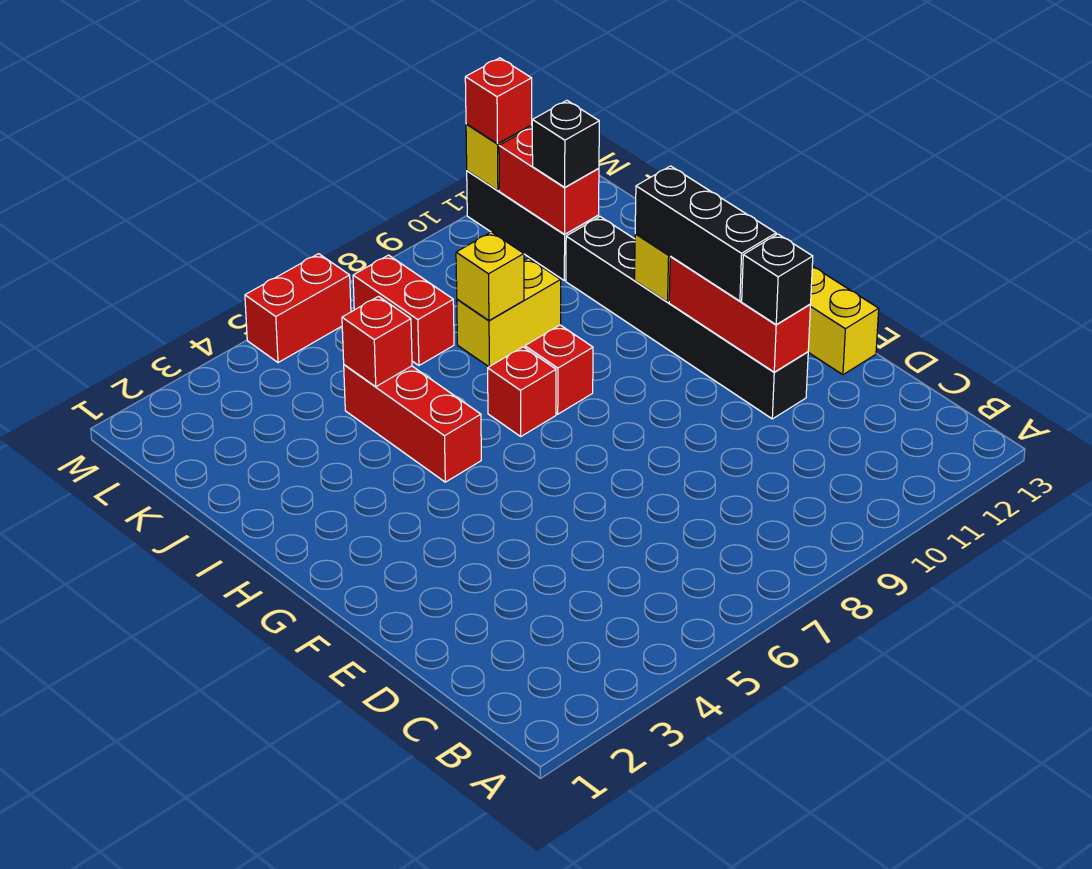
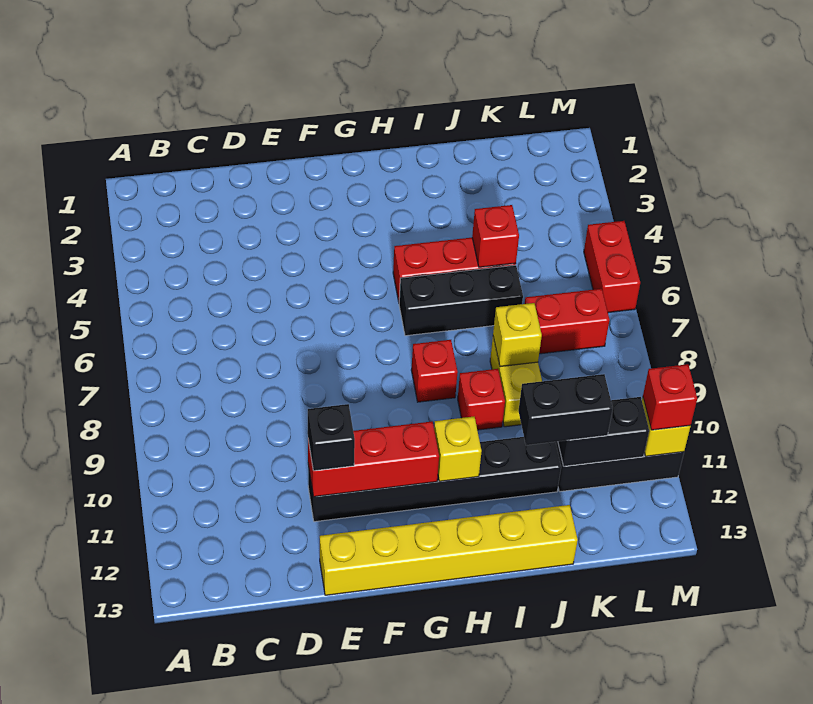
black brick F11:H11 level 3 -> black brick H6:J6 level 1
red brick H7 level 1 -> red brick I9 level 1
red brick K11:L11 level 2 -> black brick K11:L11 level 2
black brick K11 level 3 -> black brick J11:K11 level 3

